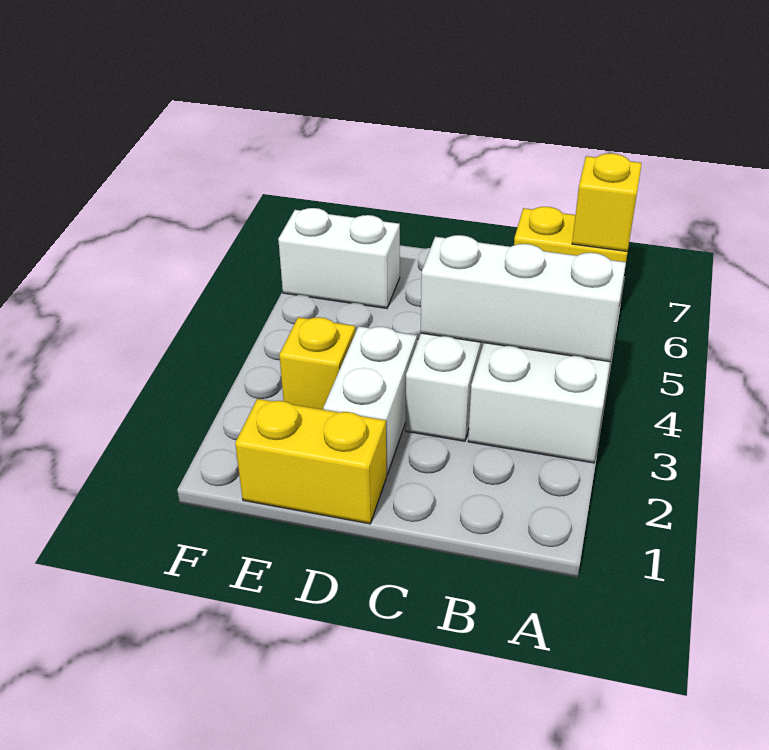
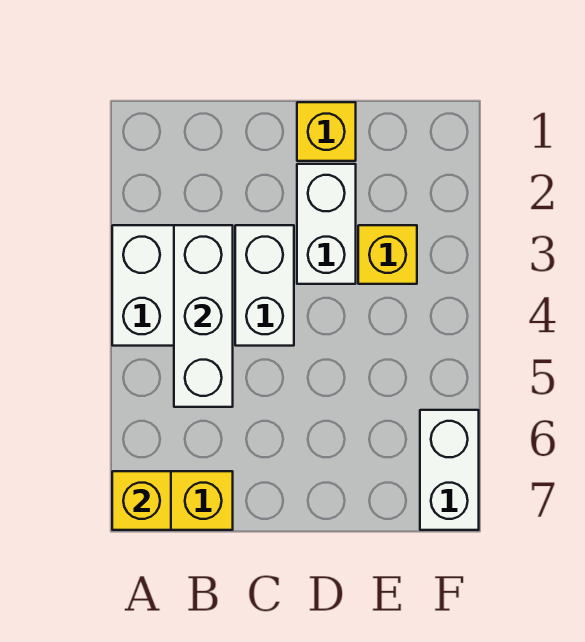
white brick A4:C4 level 2 -> white brick B3:B5 level 2
yellow brick D1:E1 level 1 -> yellow brick D1 level 1
white brick E6:F6 level 1 -> white brick F6:F7 level 1

